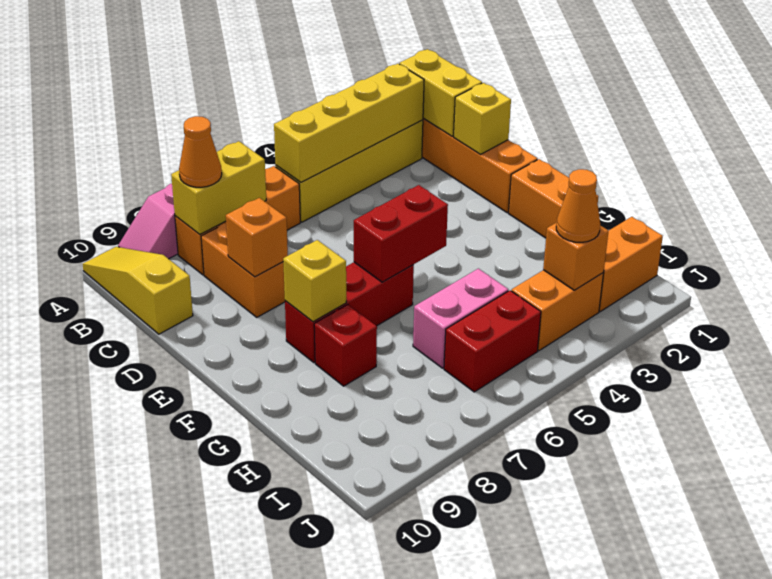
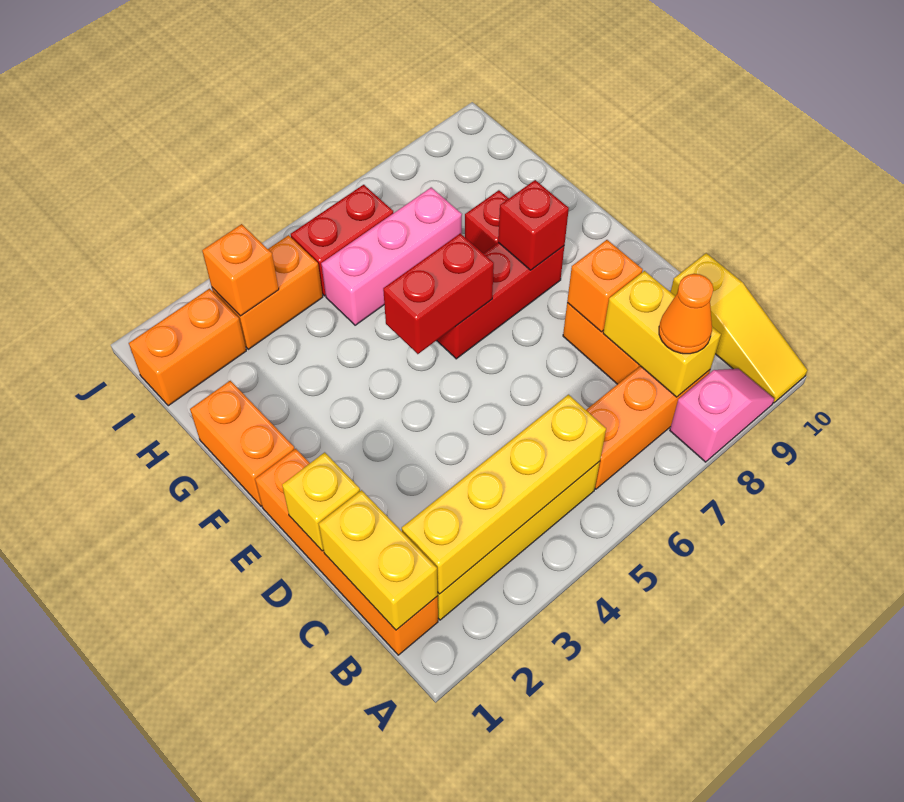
yellow brick B7:B8 level 2 -> yellow brick B8:C8 level 2
yellow brick F8 level 2 -> red brick F8 level 2
pink brick H5:H6 level 1 -> pink brick H5:H7 level 1
orange cone I3 level 3 -> none

